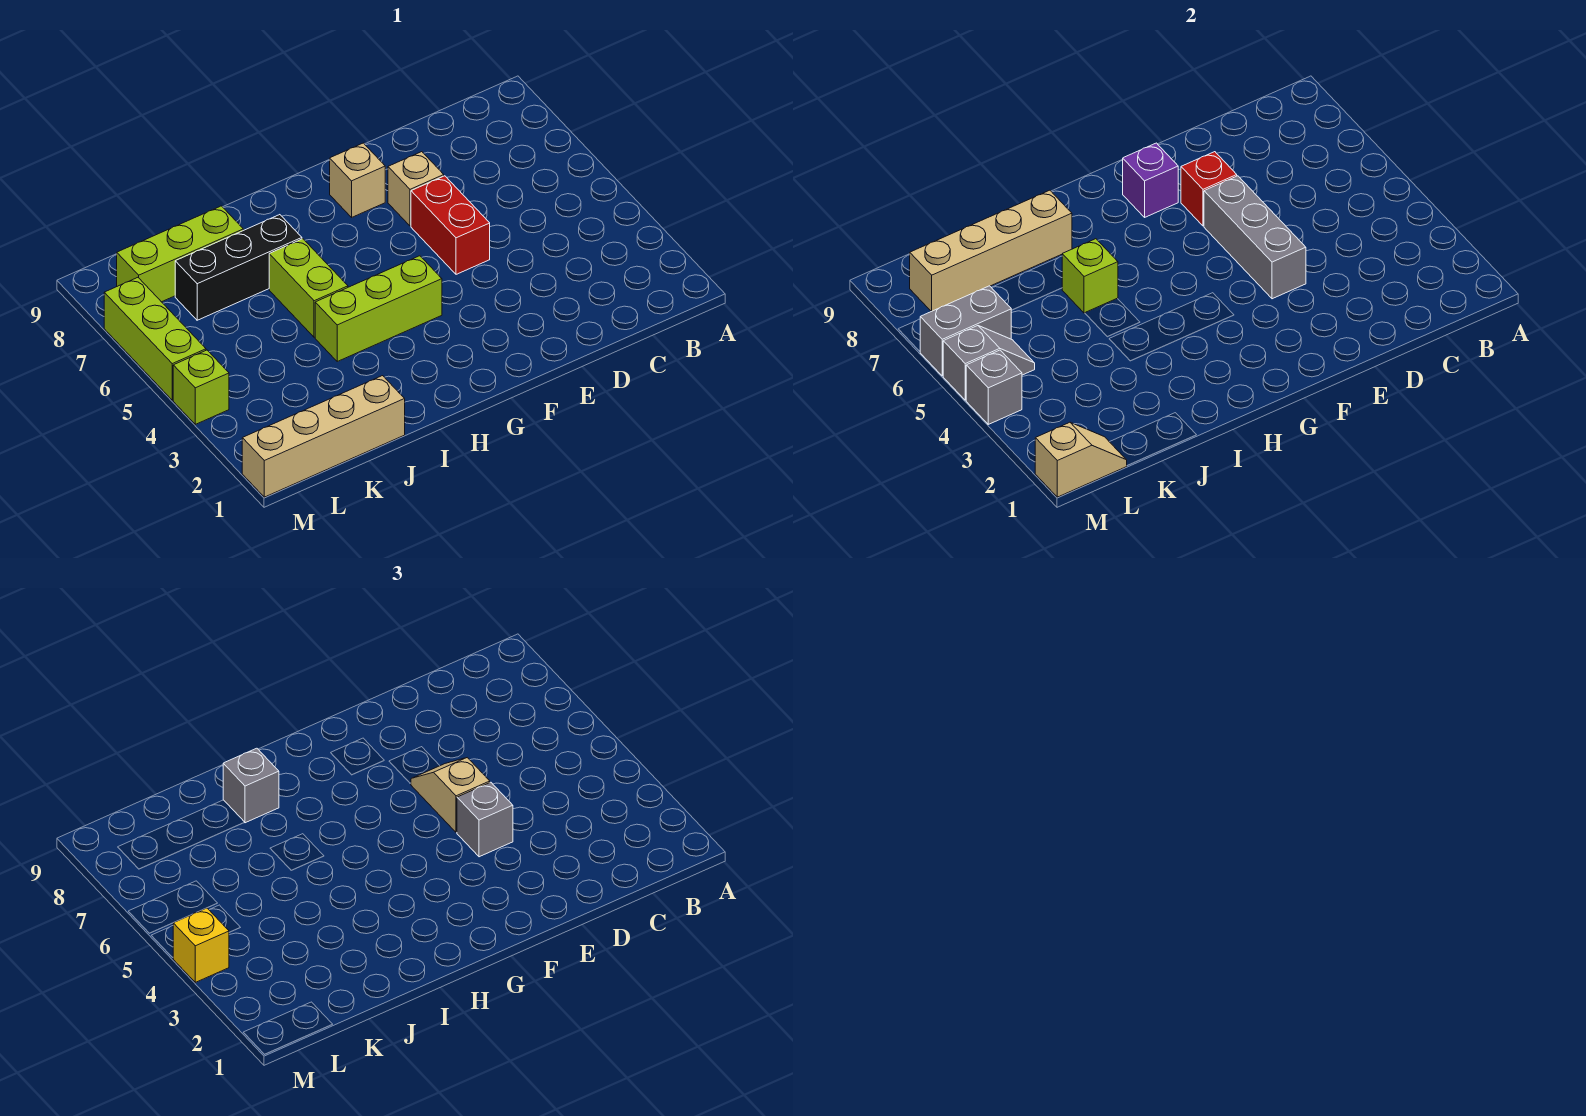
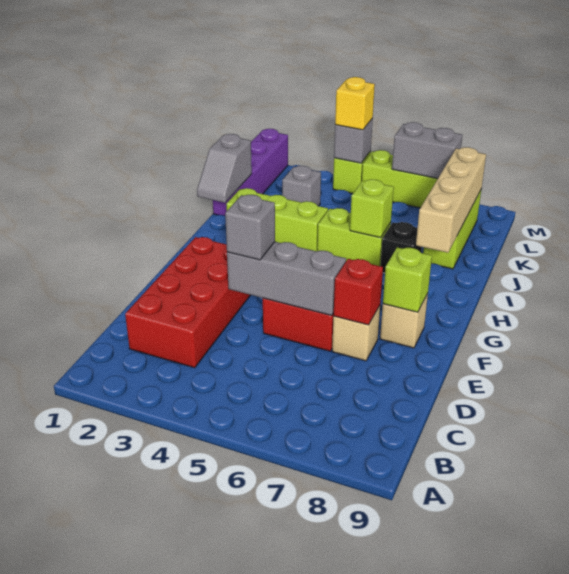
none -> red brick C2:F3 level 1
tan slope E5:E6 level 3 top 5 -> none
purple brick F8 level 2 -> lime brick F8 level 2
lime brick G4:I4 level 1 -> lime brick I2:I4 level 1
black brick I7:K7 level 1 -> black brick I7 level 1
grey brick I8 level 3 -> grey brick K3 level 1
tan brick J1:M1 level 1 -> purple brick J1:M1 level 1
tan slope L1:M1 level 2 top M -> none
grey slope L5:M5 level 2 top M -> grey slope I1:J1 level 2 top J
grey brick L6:M6 level 2 -> grey brick M6:M7 level 2

